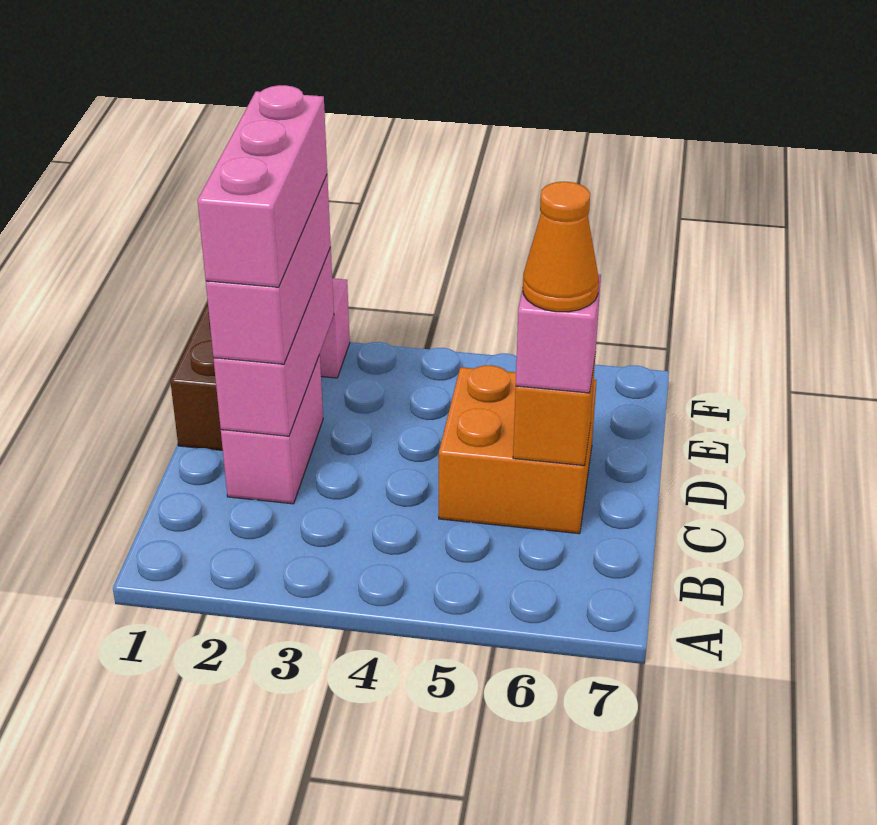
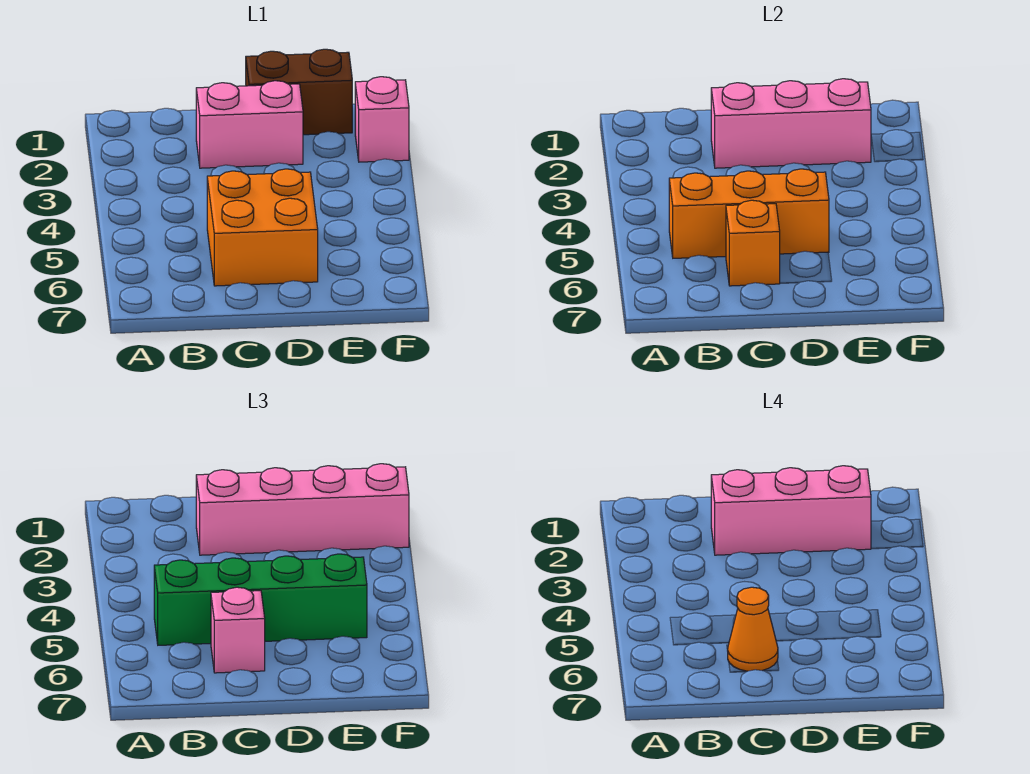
none -> orange brick B5:D5 level 2
none -> green brick B5:E5 level 3
pink brick C2:E2 level 3 -> pink brick C2:F2 level 3

